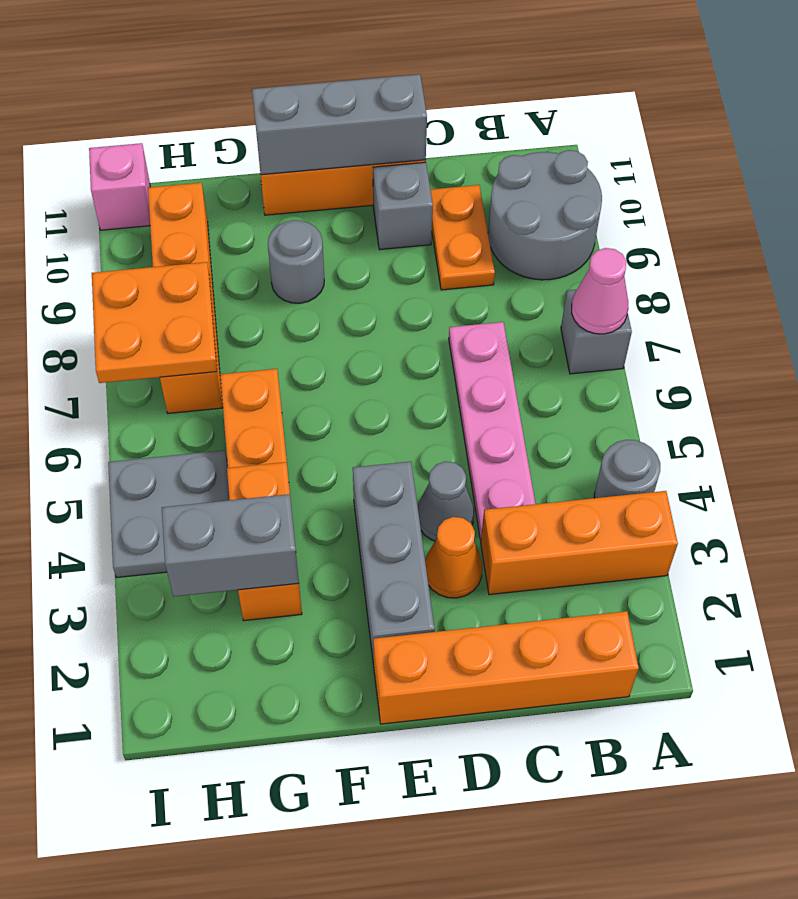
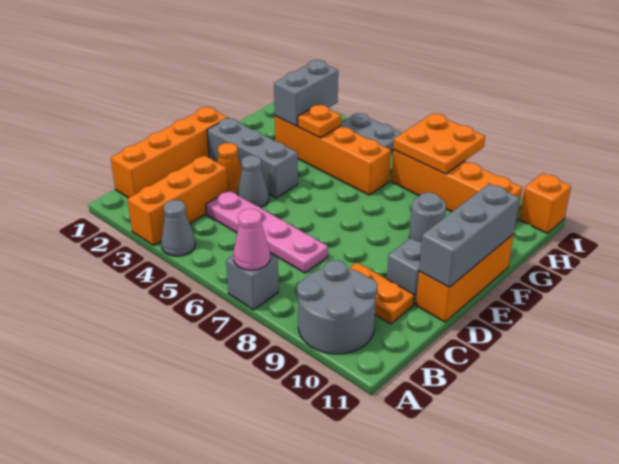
grey round brick A4 level 1 -> grey cone A4 level 1
pink brick I11 level 1 -> orange brick I11 level 1

